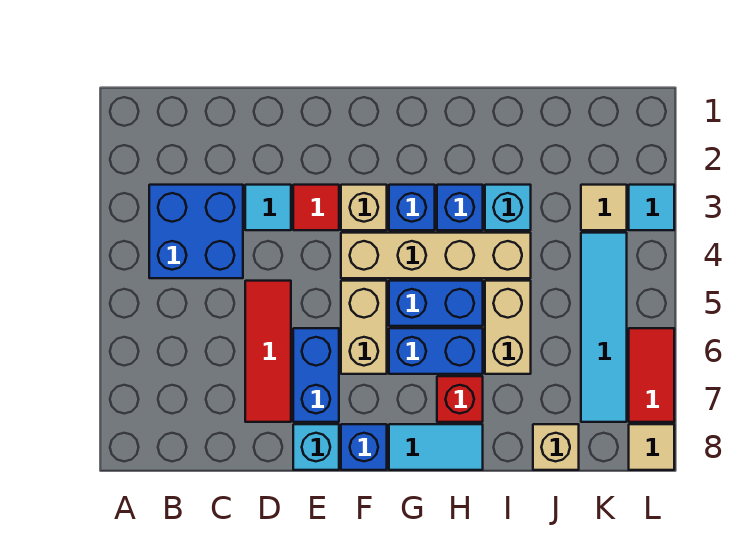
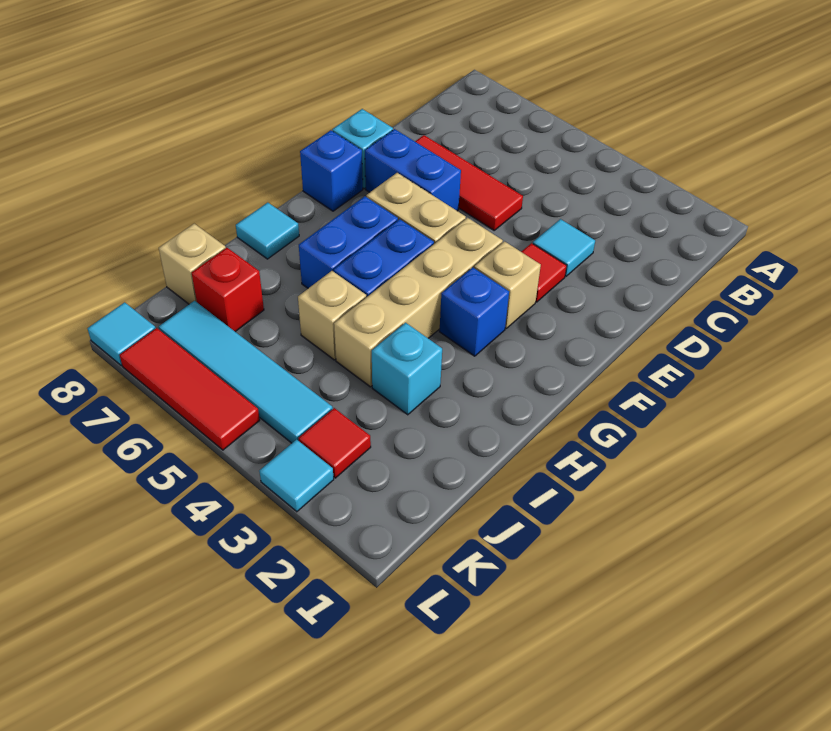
blue brick B3:C4 level 1 -> none
cyan tile G8:H8 level 1 -> cyan tile H8 level 1
blue brick H3 level 1 -> none
red brick H7 level 1 -> red brick J7 level 1
tan brick I5:I6 level 1 -> tan brick I5 level 1
tan tile K3 level 1 -> red tile K3 level 1
red tile L6:L7 level 1 -> red tile L5:L7 level 1
tan tile L8 level 1 -> cyan tile L8 level 1

